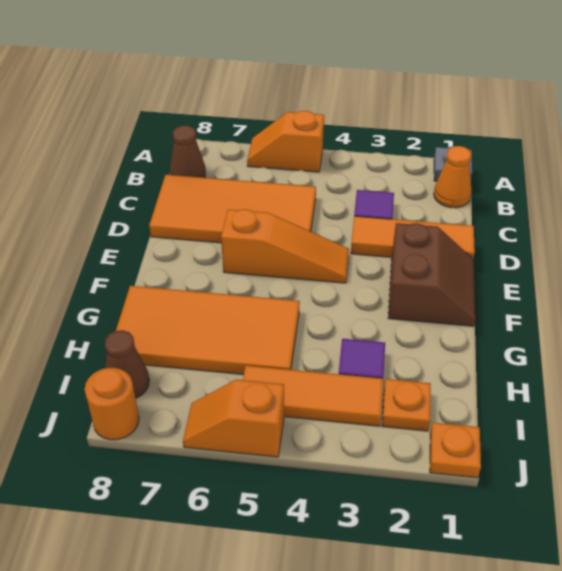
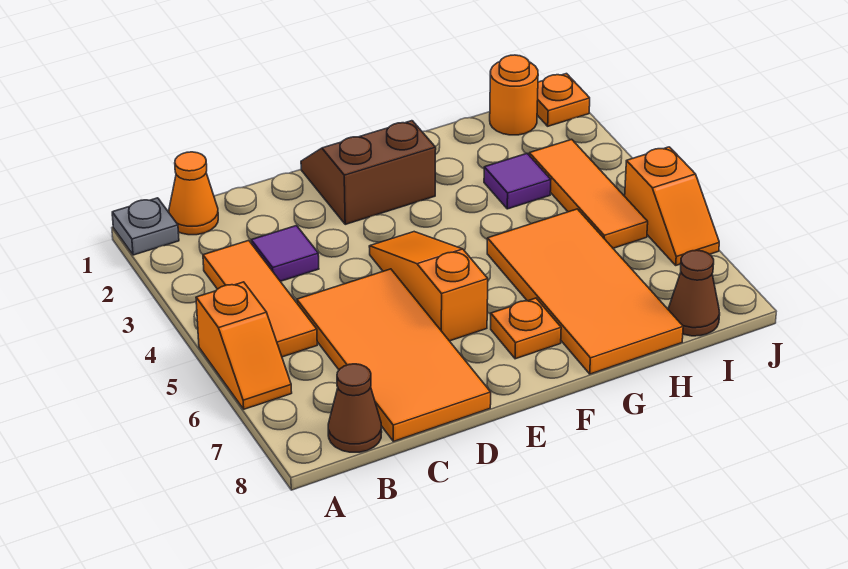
orange tile D1:D3 level 1 -> orange tile B3:B5 level 1
orange plate I2 level 1 -> orange plate F7 level 1
orange round brick J8 level 1 -> orange round brick I1 level 1

